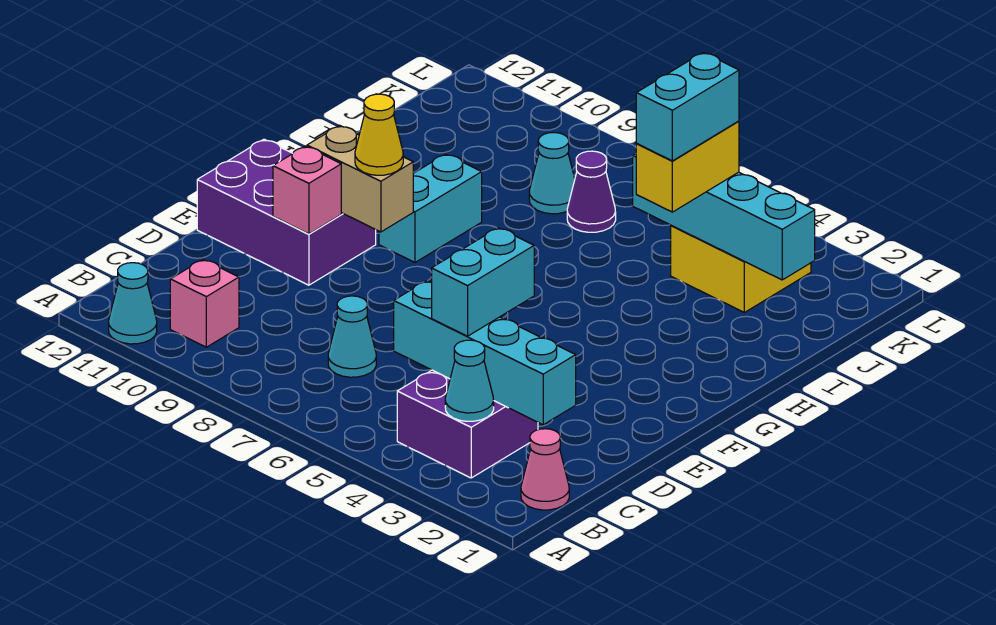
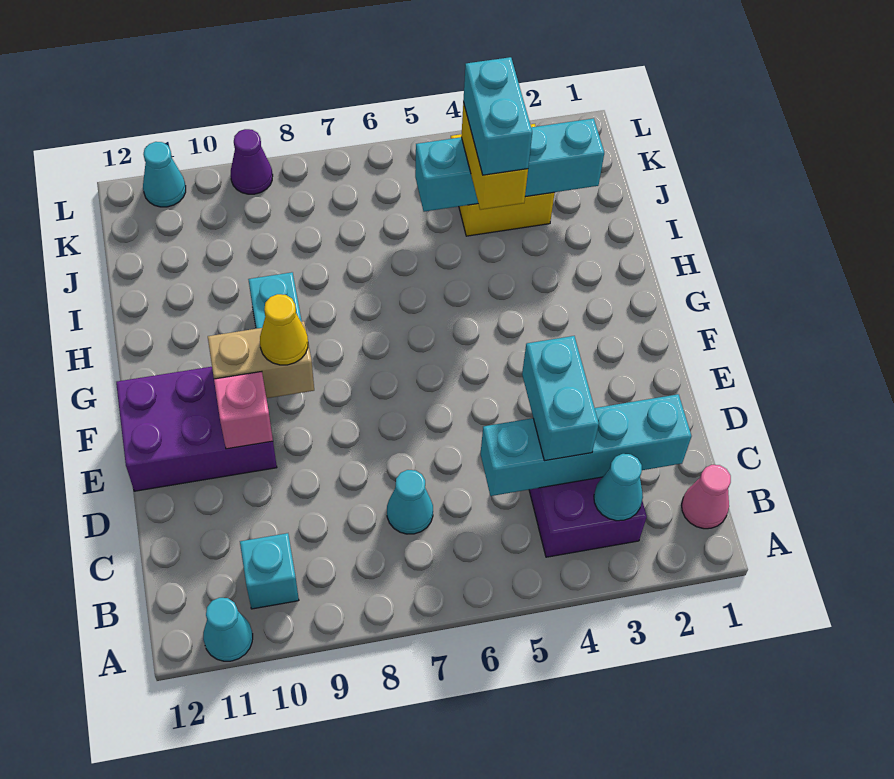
pink brick B10 level 1 -> cyan brick B10 level 1
purple cone J7 level 1 -> purple cone L9 level 1
cyan cone J8 level 1 -> cyan cone L11 level 1

